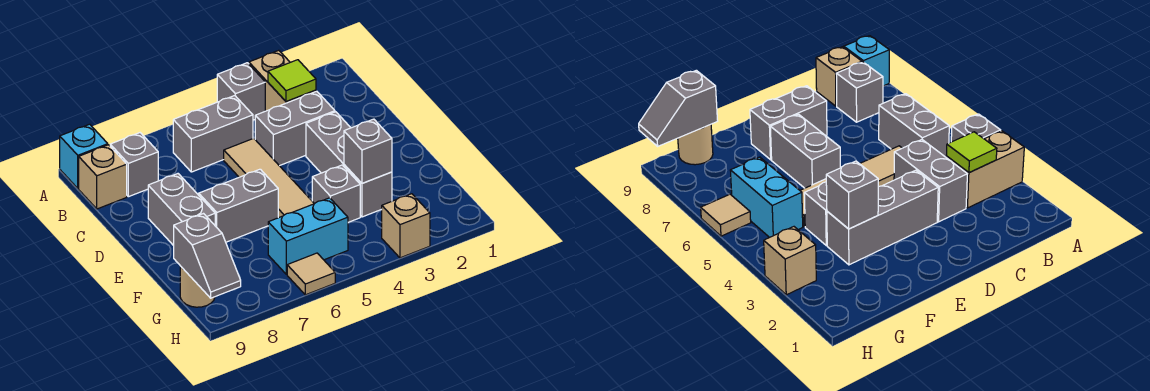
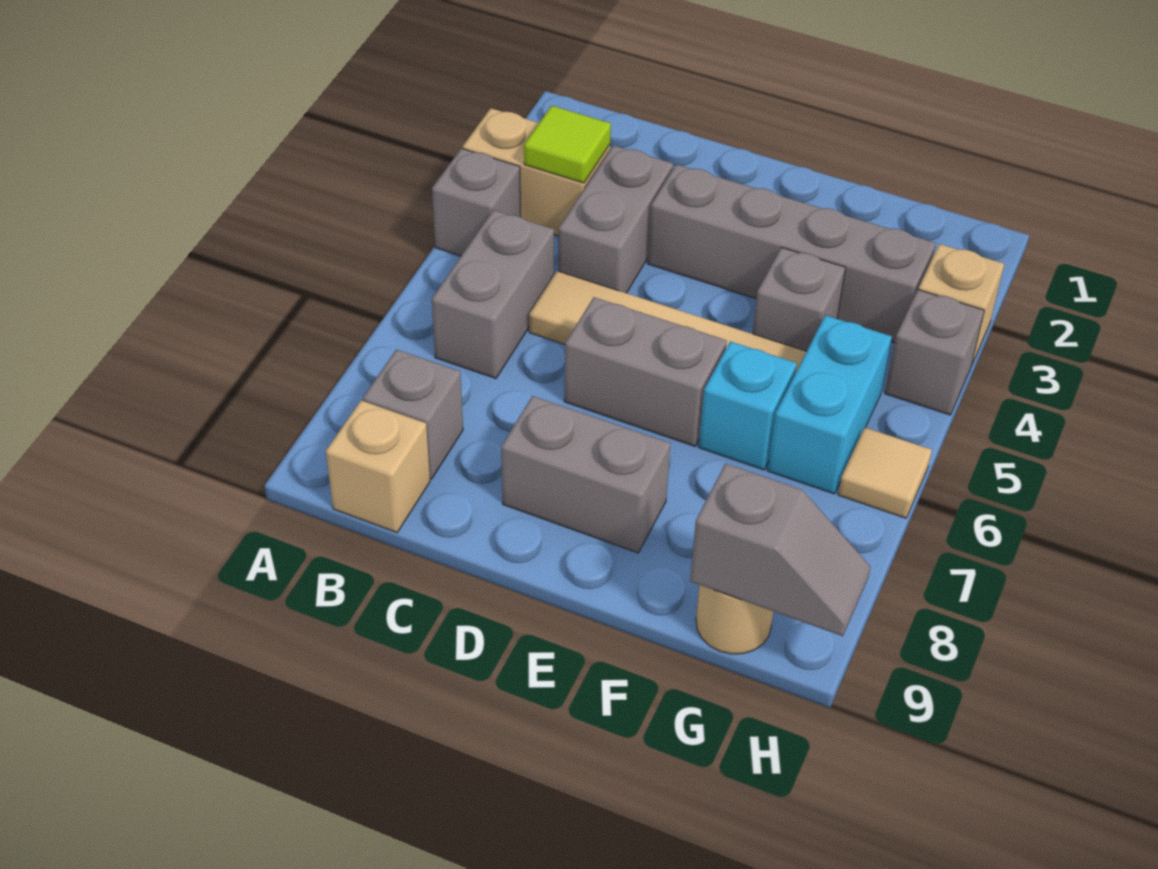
cyan brick A9 level 1 -> cyan brick F6 level 1
grey brick D3:F3 level 1 -> grey brick D3:G3 level 1
grey brick E6:E7 level 1 -> grey brick D6:E6 level 1
grey brick F3 level 2 -> grey brick H4 level 1

